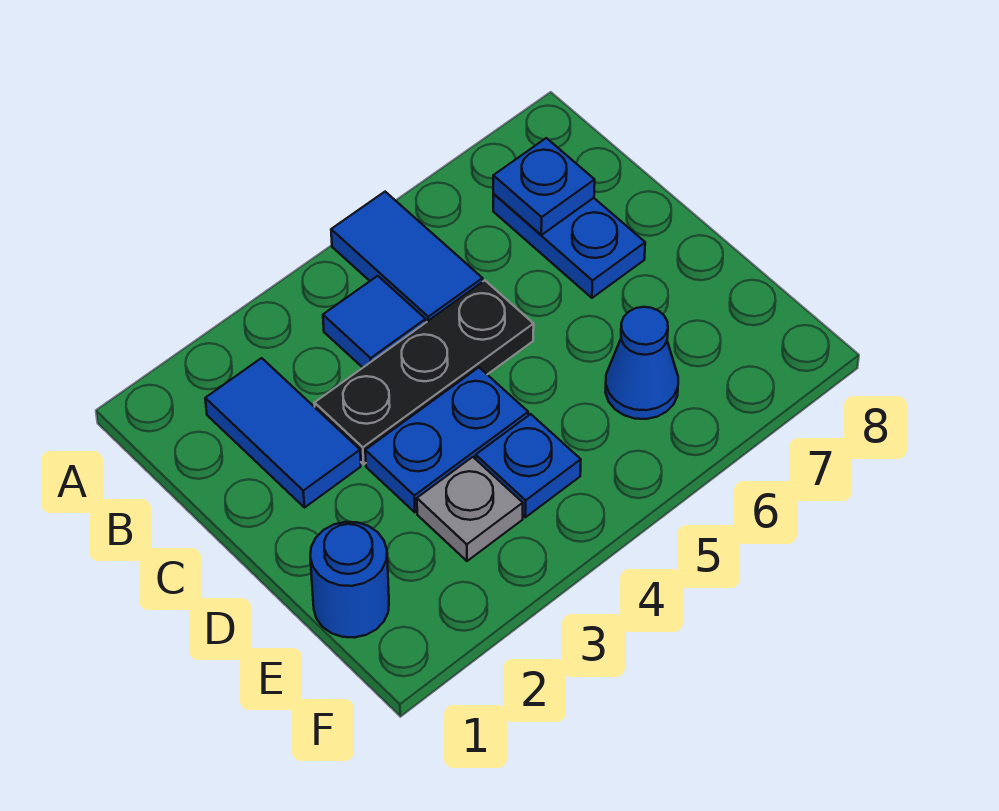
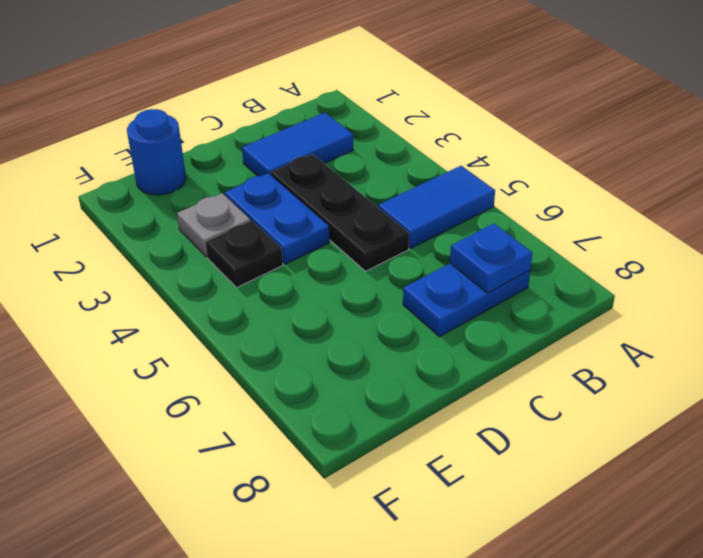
blue tile B4 level 1 -> none
blue plate E4 level 1 -> black plate E4 level 1
blue cone E6 level 1 -> none

